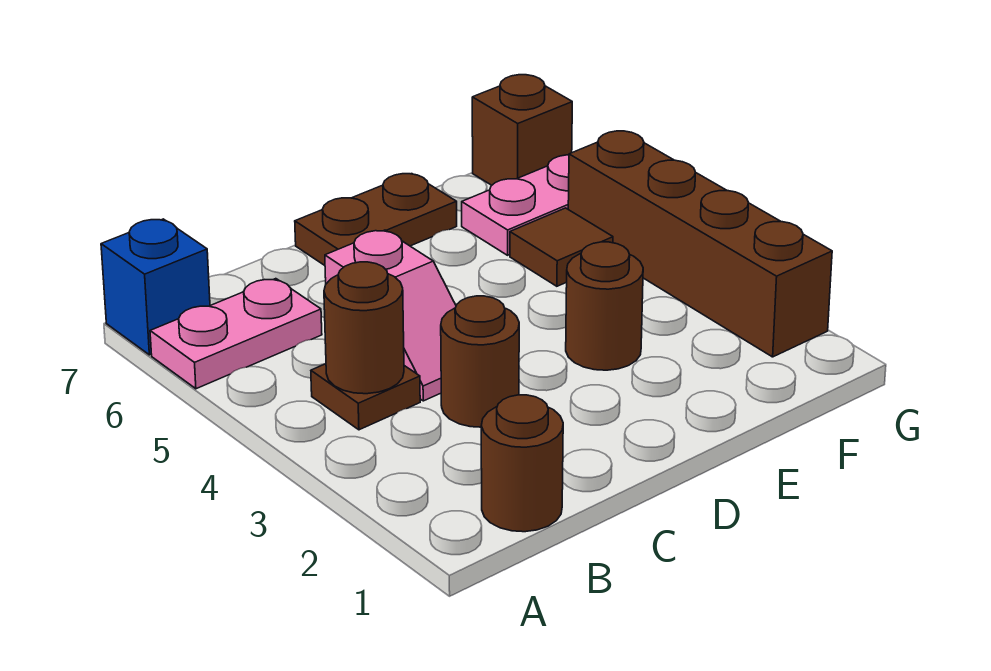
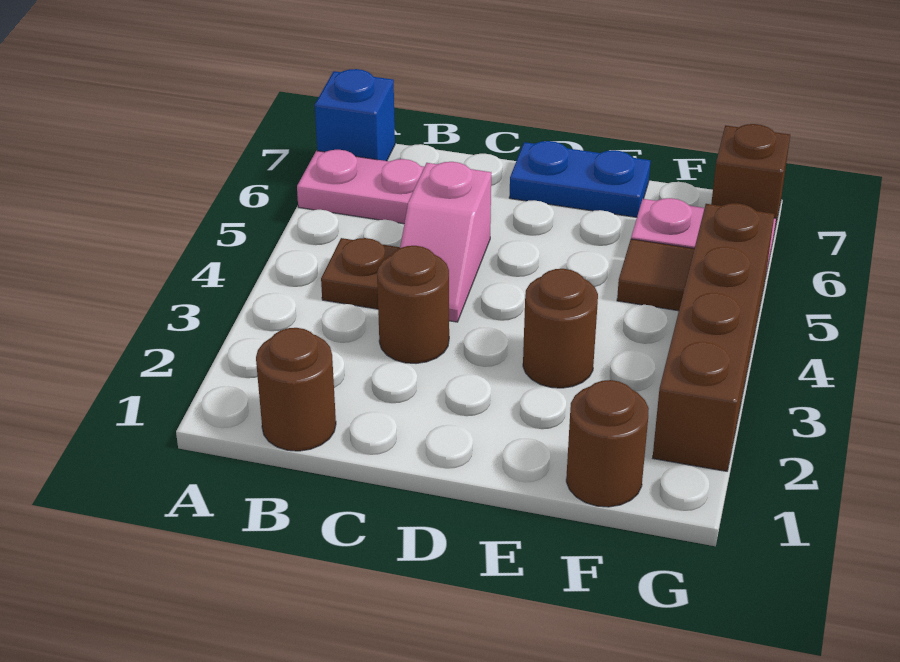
brown round brick B4 level 2 -> brown round brick F1 level 1
brown plate D7:E7 level 1 -> blue plate D7:E7 level 1

